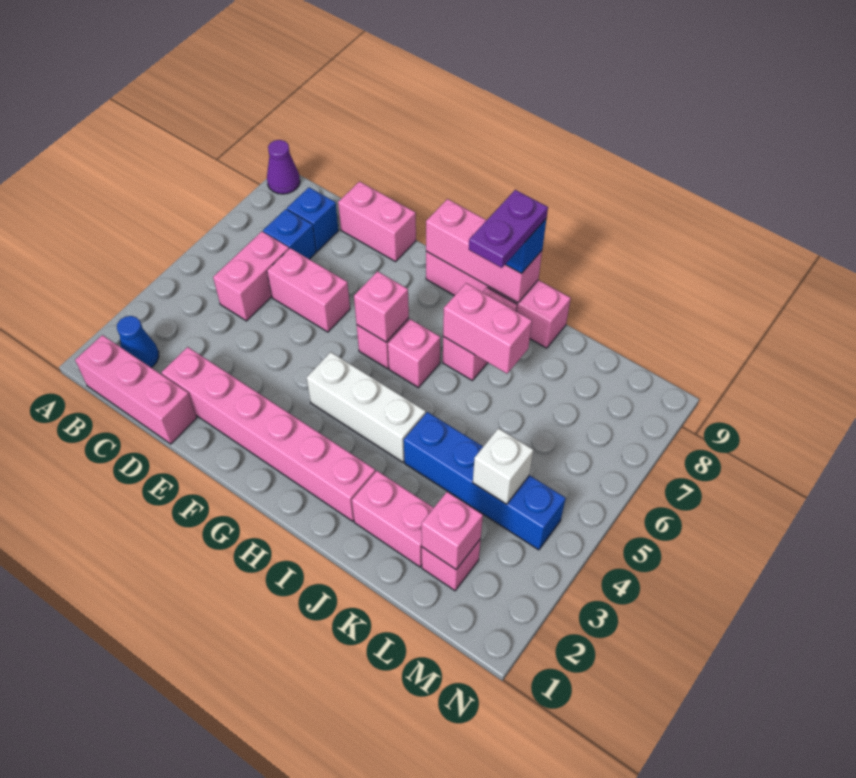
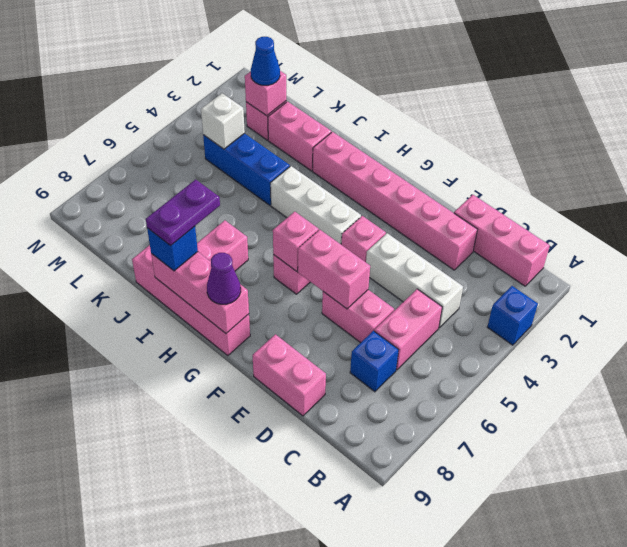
purple cone A9 level 1 -> purple cone G9 level 3
blue cone B2 level 1 -> blue cone L2 level 3
none -> white brick C4:E4 level 1
blue brick C8 level 1 -> blue brick A3 level 1
pink brick H6 level 1 -> pink brick F4 level 1
pink brick I7:J7 level 2 -> pink brick E6:F6 level 2
blue brick J4:M4 level 1 -> blue brick J4:L4 level 1

